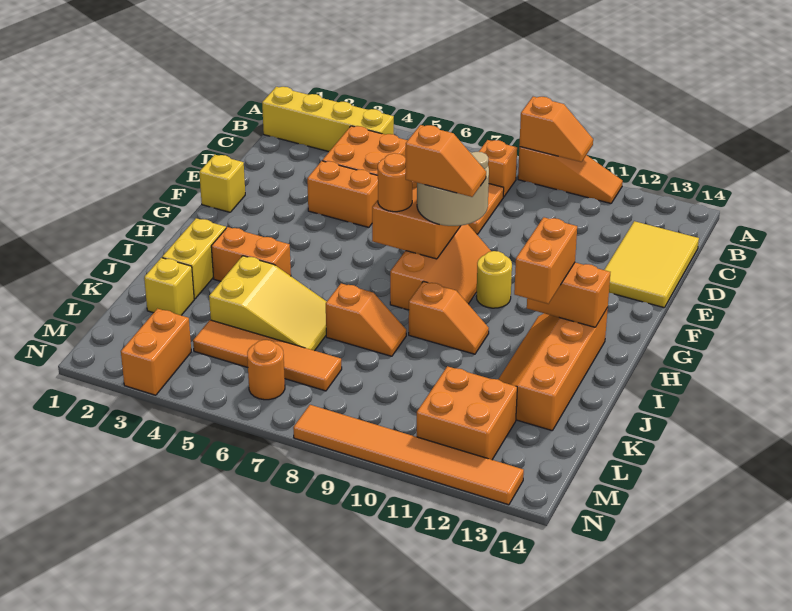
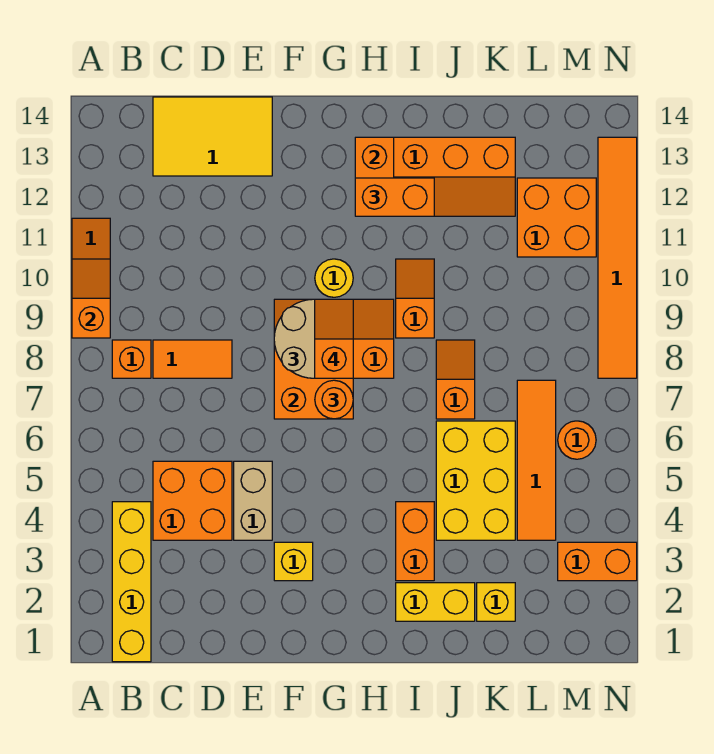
orange brick E4:E5 level 1 -> tan brick E4:E5 level 1
yellow brick F1 level 1 -> yellow brick F3 level 1
yellow slope J4:K6 level 1 top 4 -> yellow brick J4:K6 level 1

